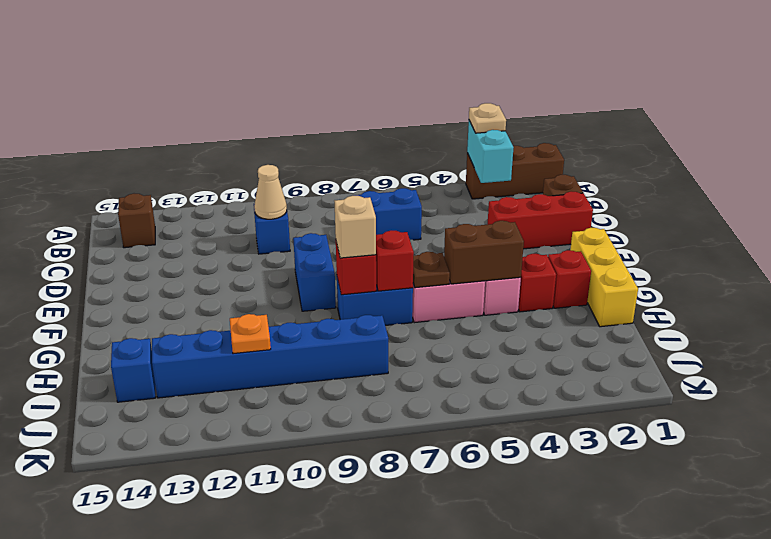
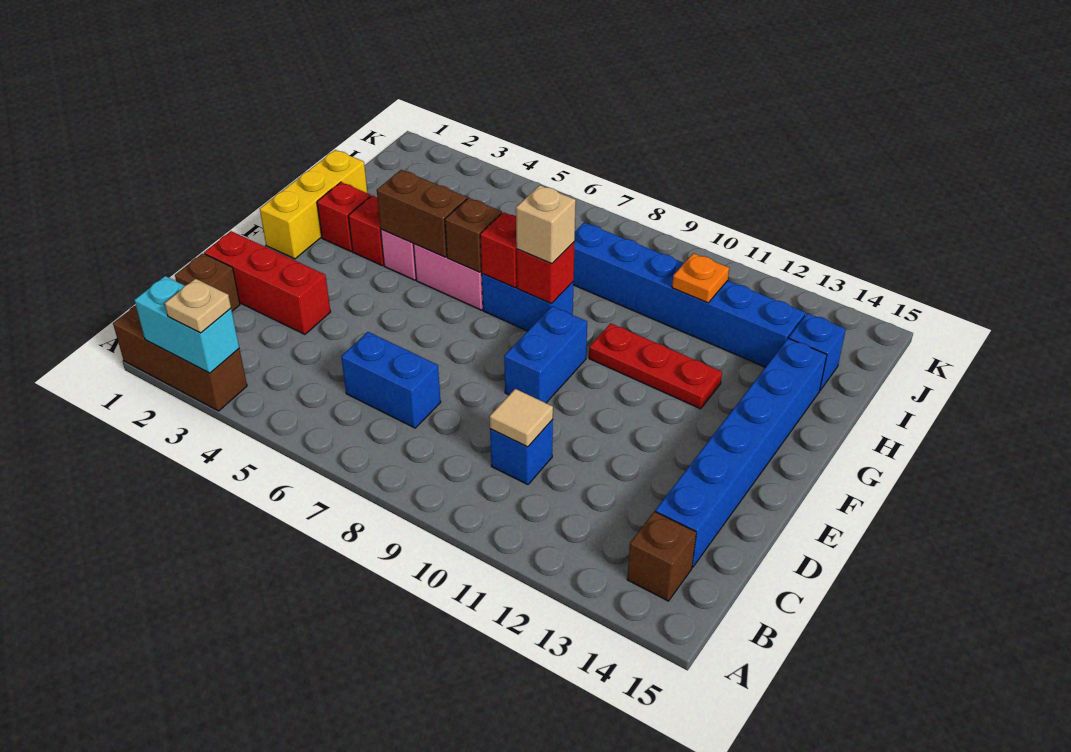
cyan brick A3:B3 level 2 -> cyan brick A2:A3 level 2
tan cone C10 level 2 -> tan tile C10 level 2
none -> blue brick C14:H14 level 1
brown plate G6 level 2 -> brown brick G6 level 2
none -> red plate G10:G12 level 1

